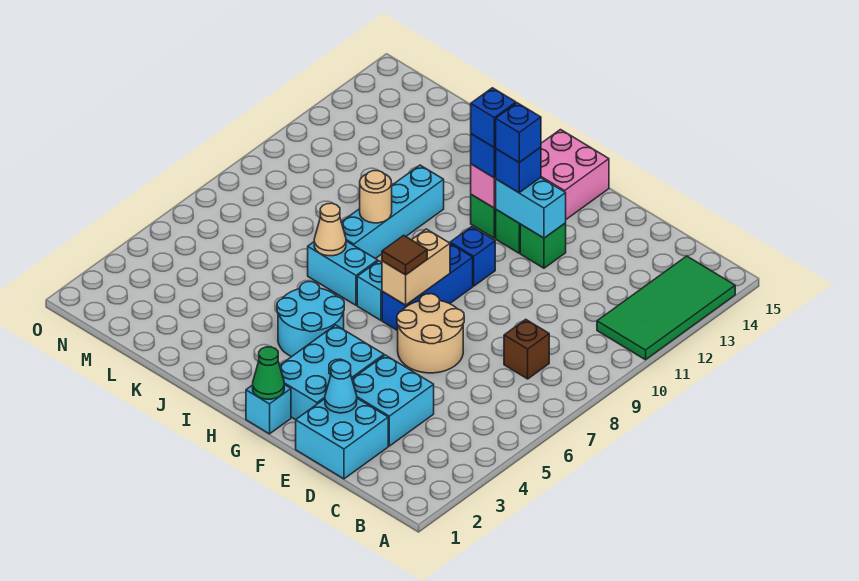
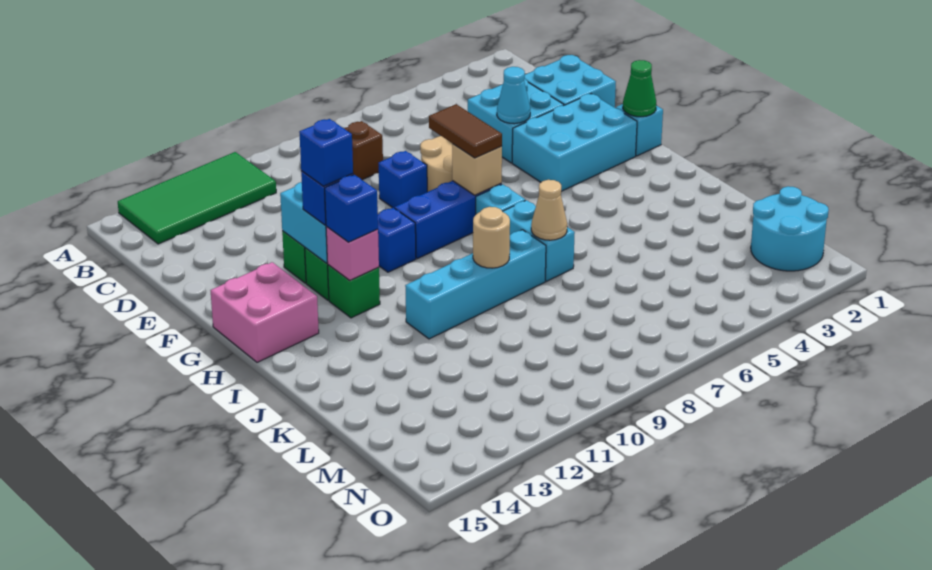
cyan cone E2 level 2 -> cyan cone E4 level 2
tan brick G7:G8 level 2 -> tan brick G7 level 2
brown tile G7 level 3 -> brown tile F7:G7 level 3
cyan round brick H4:I5 level 1 -> cyan round brick M1:N2 level 1
blue brick H12 level 4 -> blue brick E8 level 1

